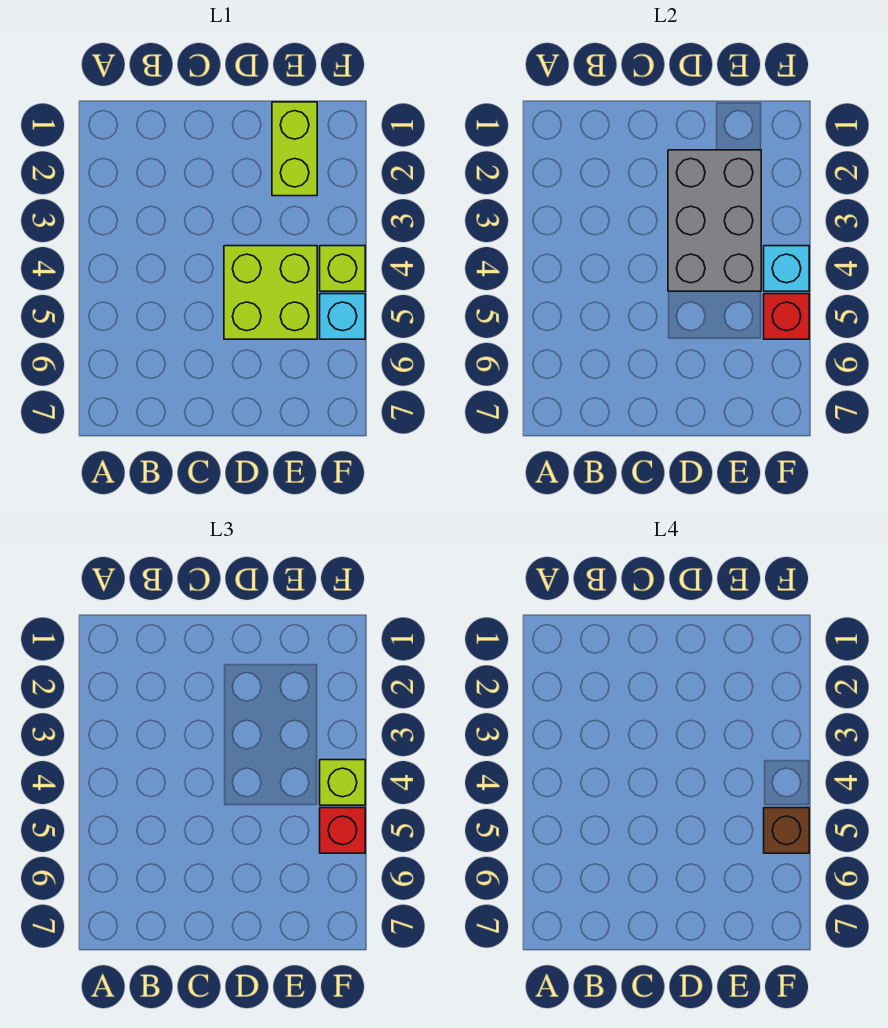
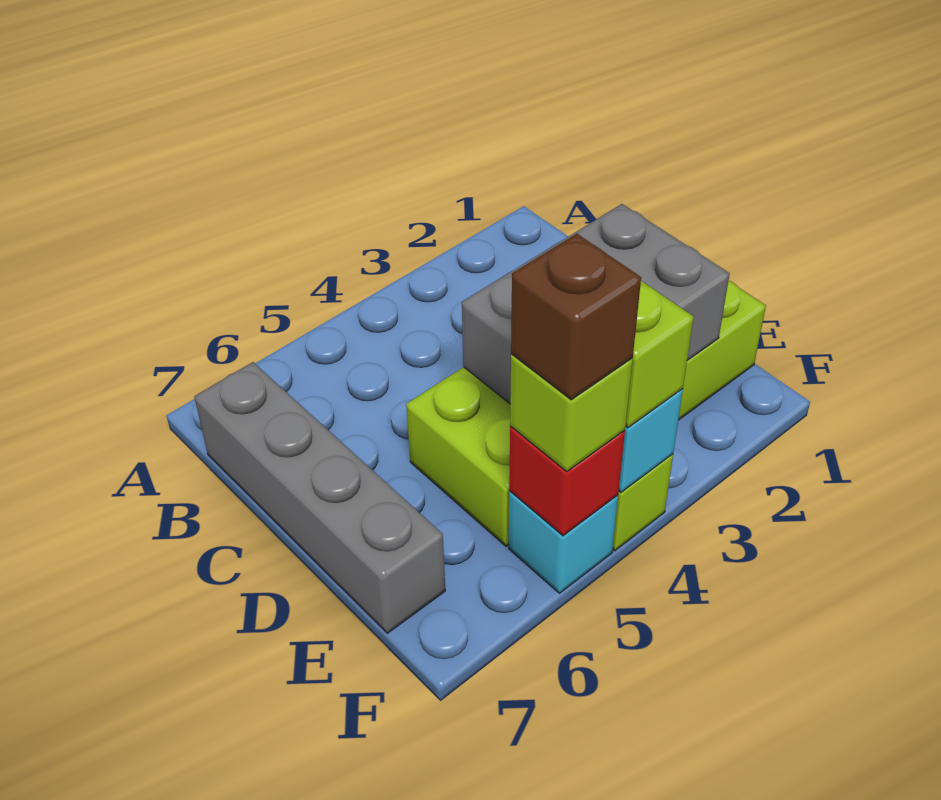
none -> grey brick B7:E7 level 1
red brick F5 level 3 -> lime brick F5 level 3

